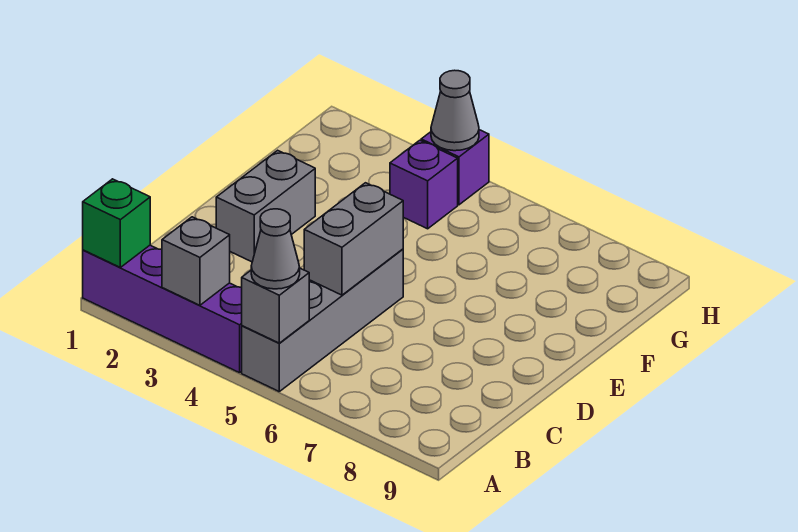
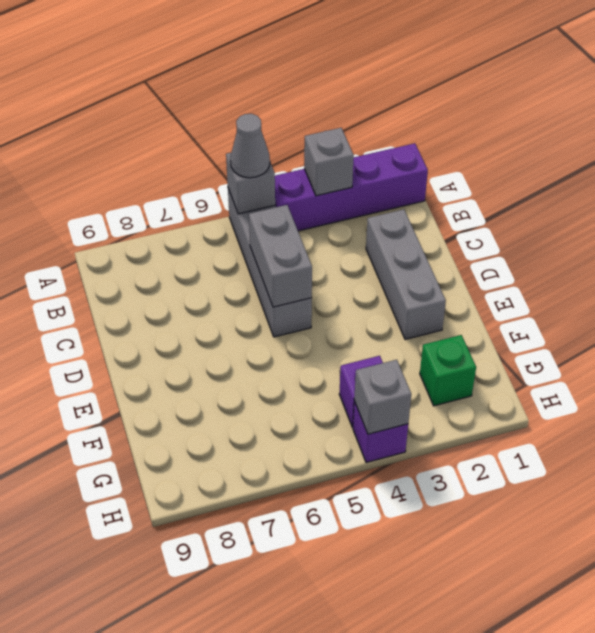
green brick A1 level 2 -> green brick G2 level 1
grey brick D2:E2 level 1 -> grey brick C2:E2 level 1
grey cone H4 level 2 -> grey brick H4 level 2

